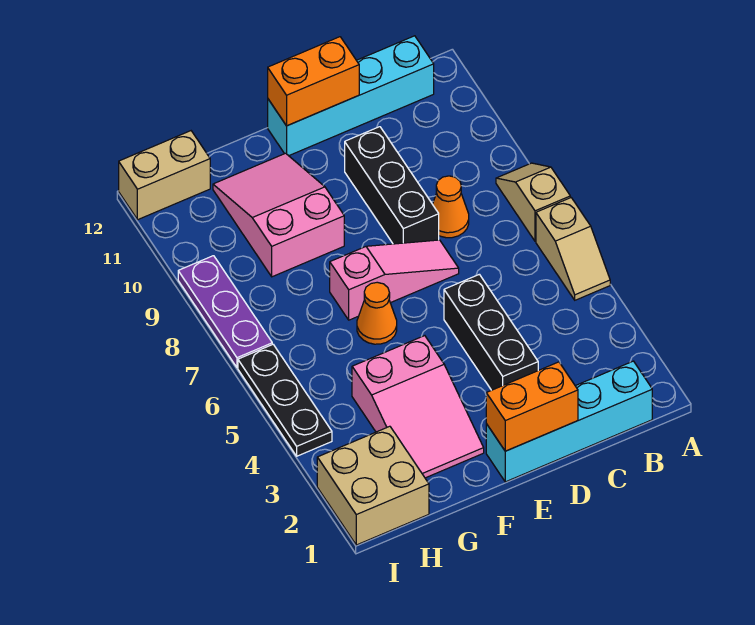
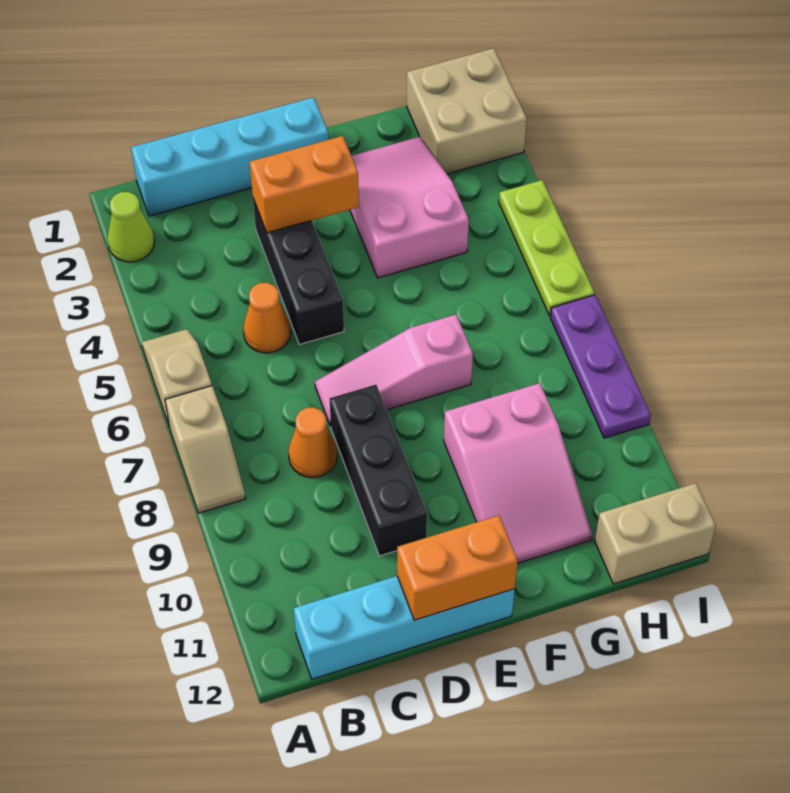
none -> lime cone A2 level 1
orange brick D1:E1 level 2 -> orange brick D3:E3 level 2
orange cone F6 level 1 -> orange cone C5 level 1
black plate I4:I6 level 1 -> lime plate I4:I6 level 1

